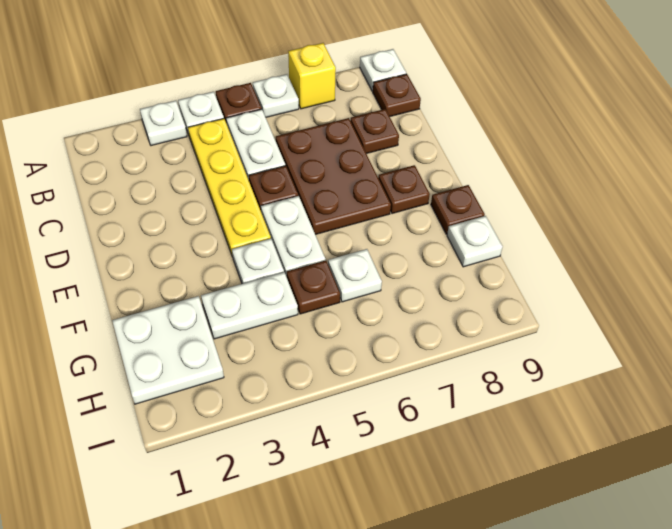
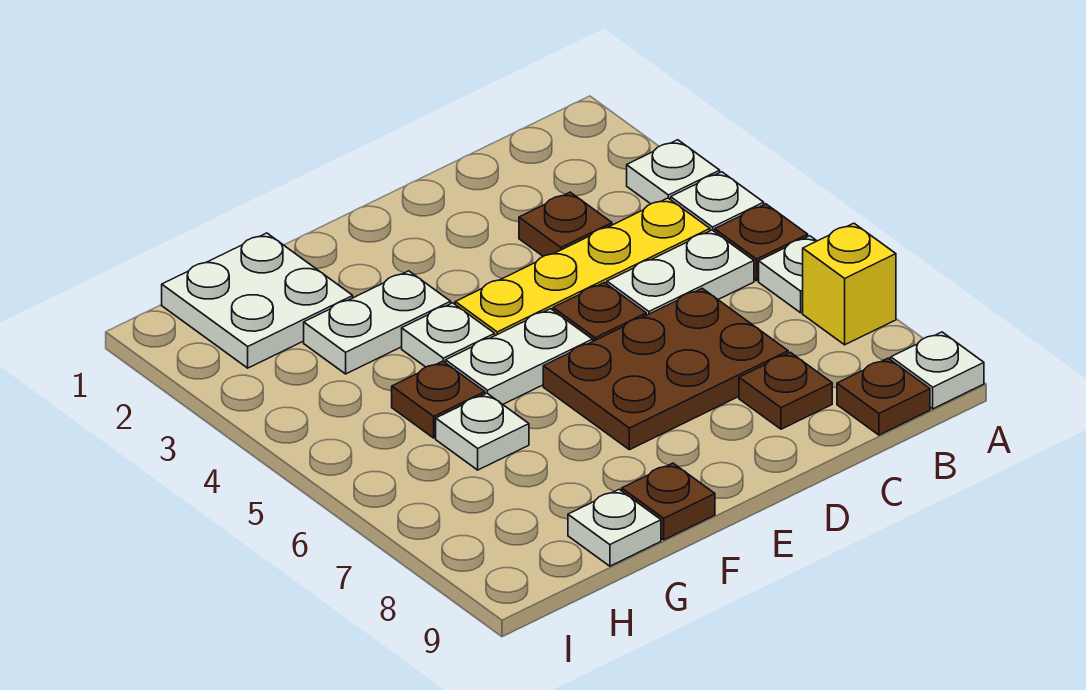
brown plate E8 level 1 -> brown plate C3 level 1
white plate G3:G4 level 1 -> white plate F3:G3 level 1

